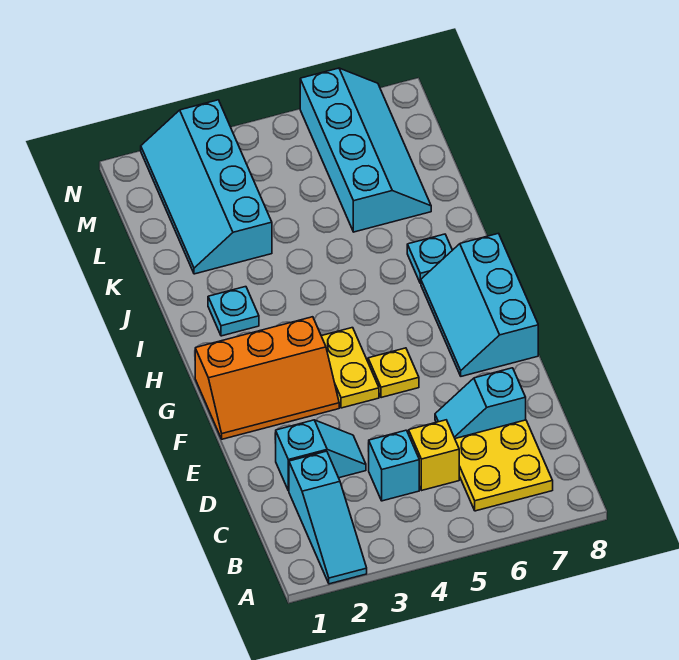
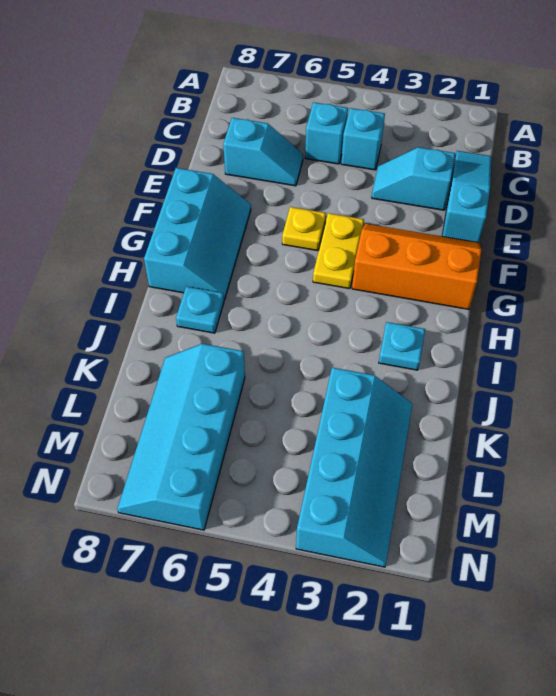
cyan slope A2:C2 level 1 top C -> cyan slope C1:E1 level 1 top E
yellow plate B6:C7 level 1 -> none
yellow brick C5 level 1 -> cyan brick C5 level 1

